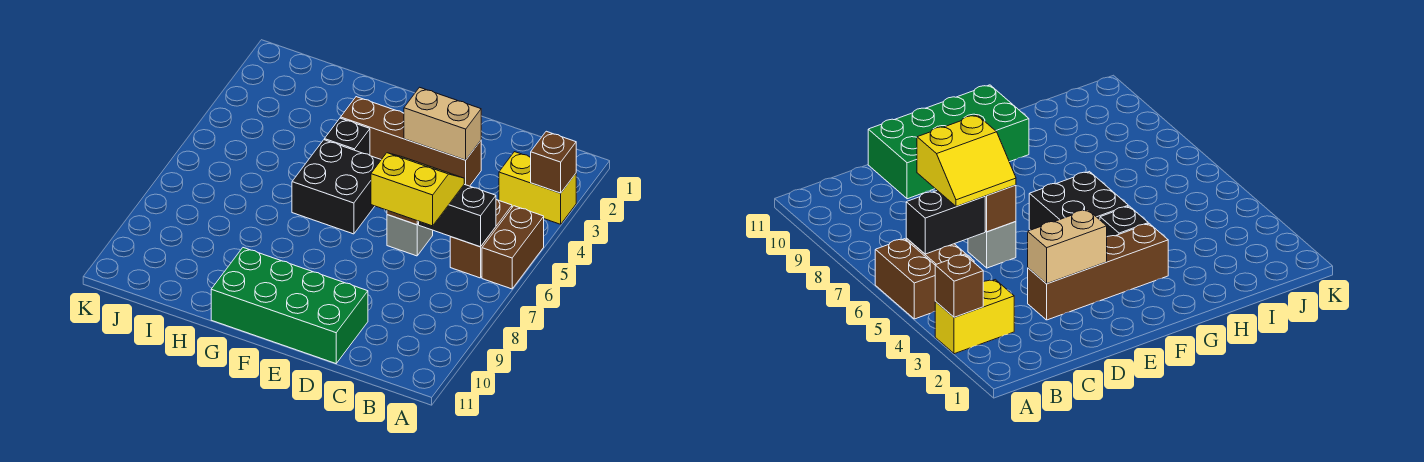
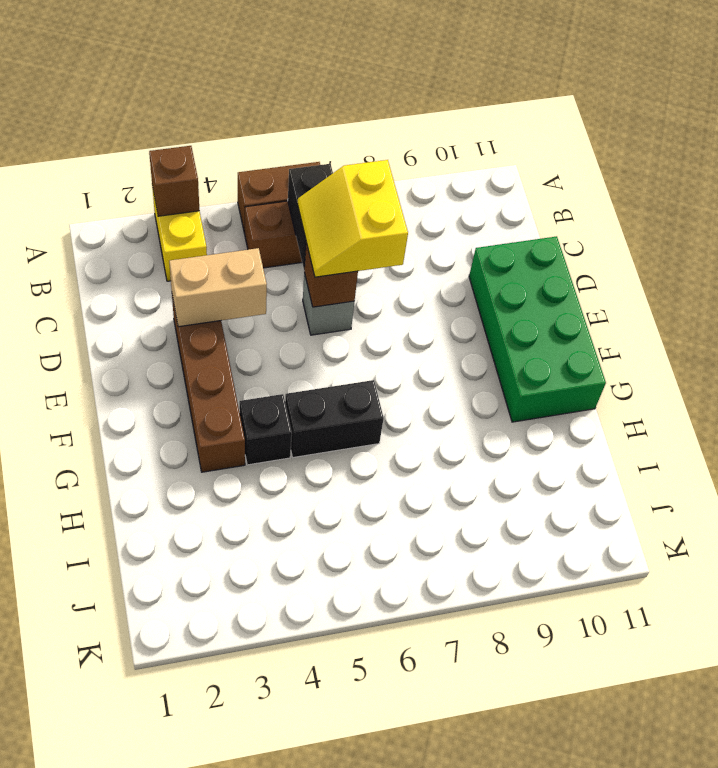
tan brick D3:E3 level 2 -> tan brick D3:D4 level 2
black brick F5:G6 level 1 -> black brick G5:G6 level 1

